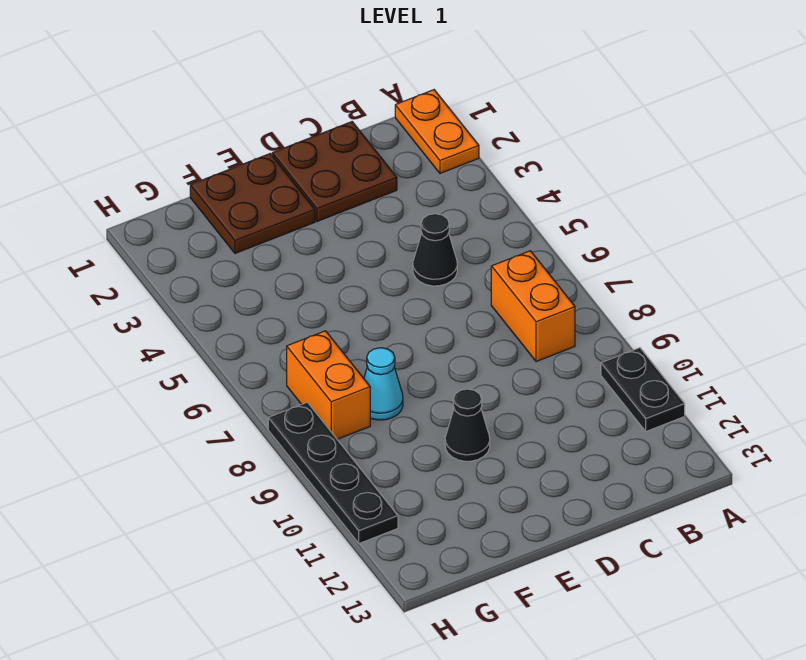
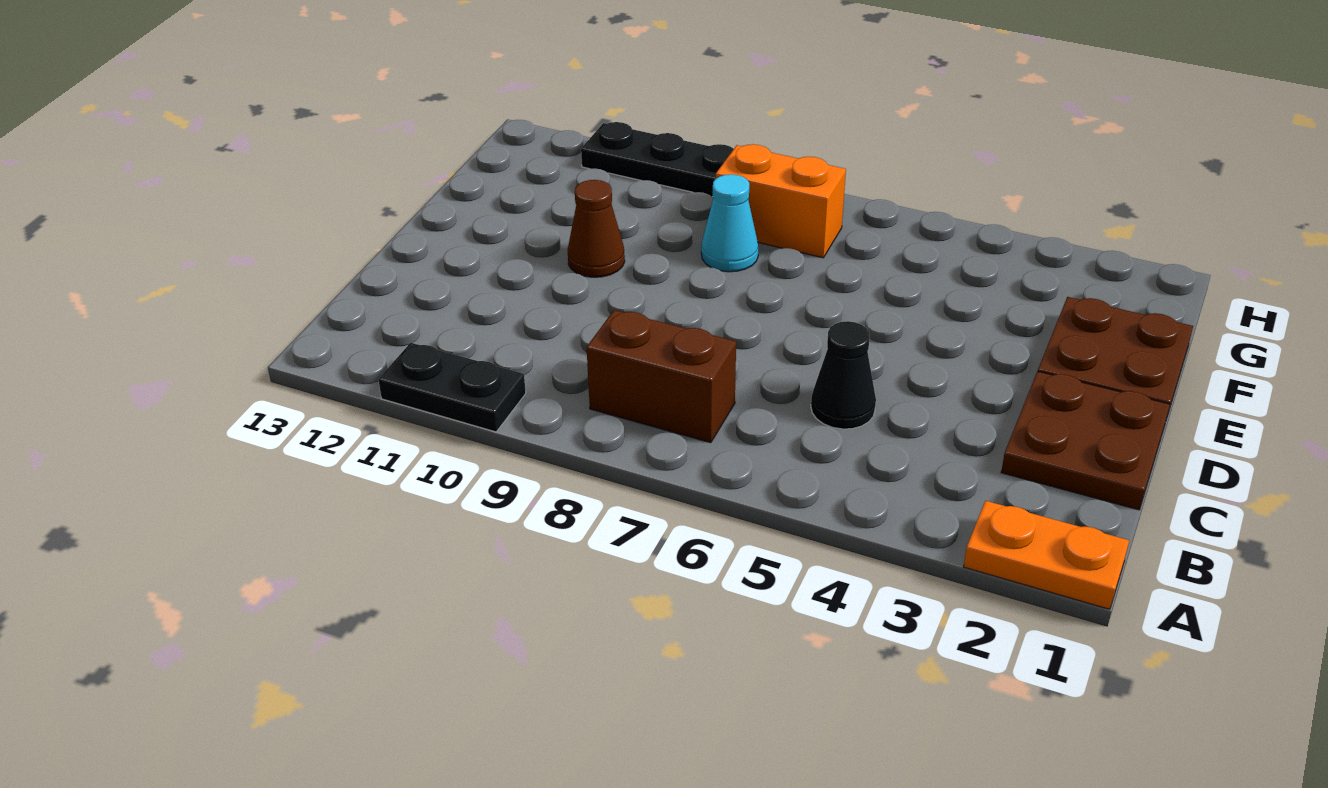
orange brick B7:B8 level 1 -> brown brick B7:B8 level 1
black cone E10 level 1 -> brown cone E10 level 1

